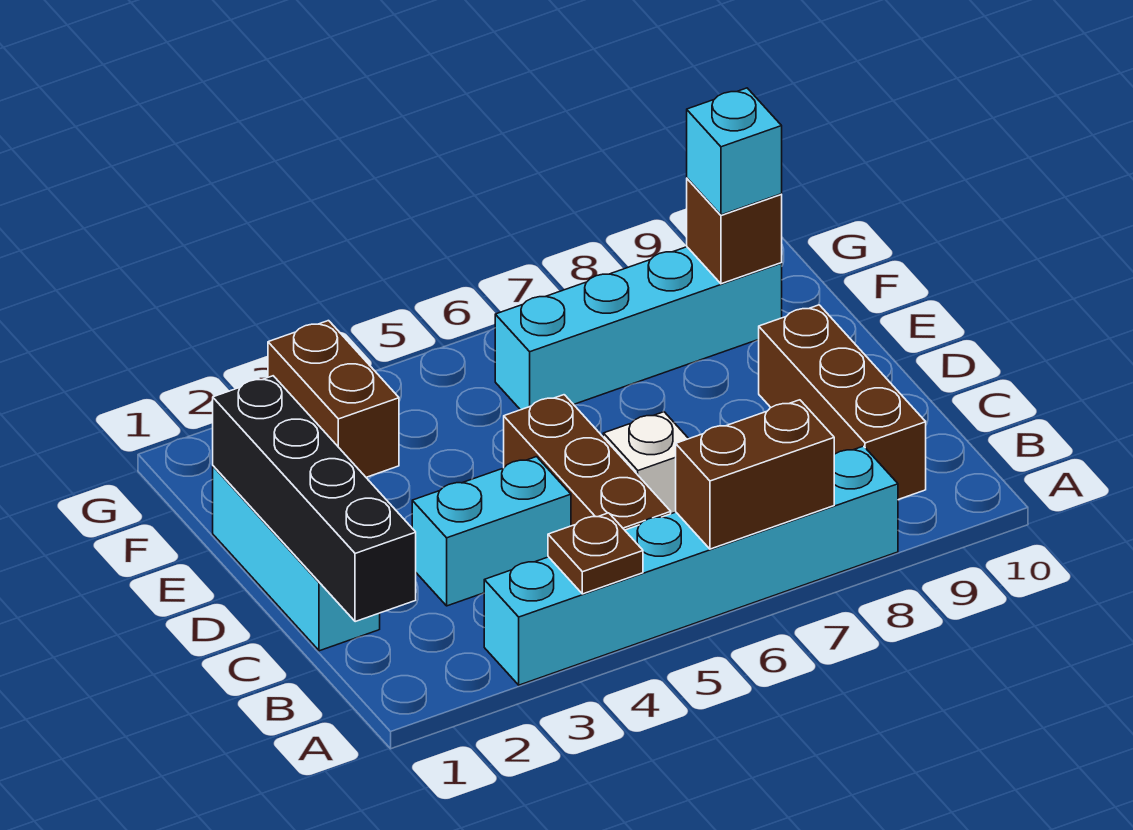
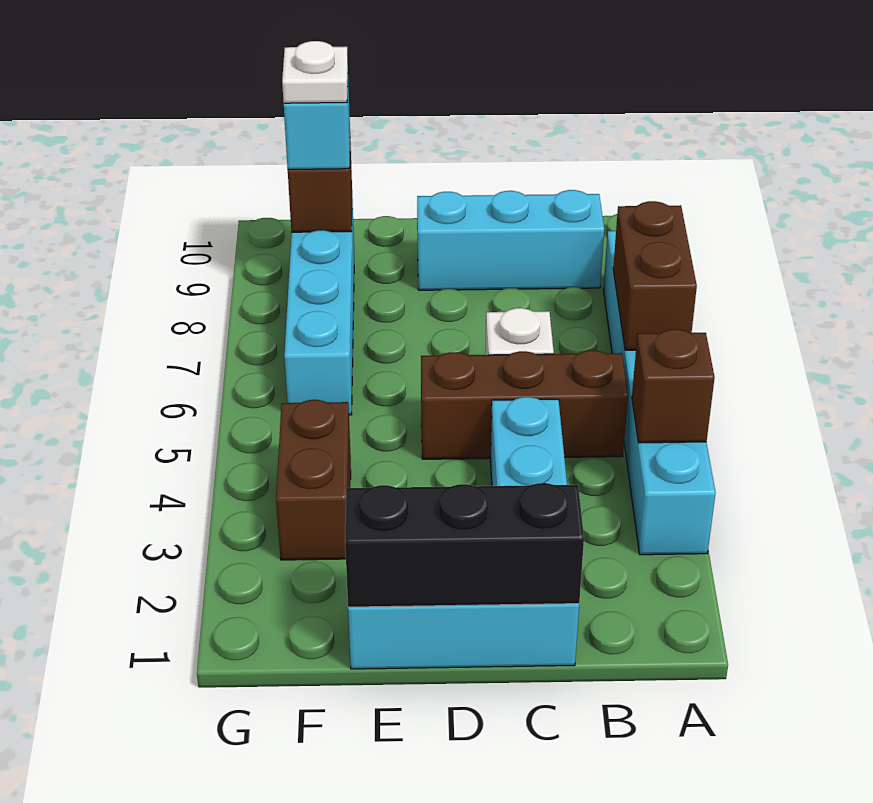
brown plate A4 level 2 -> brown brick A4 level 2
black brick B1:E1 level 2 -> black brick C1:E1 level 2
brown brick B9:D9 level 1 -> cyan brick B9:D9 level 1
brown brick F3:G3 level 1 -> brown brick F3:F4 level 1
none -> white plate F9 level 4

